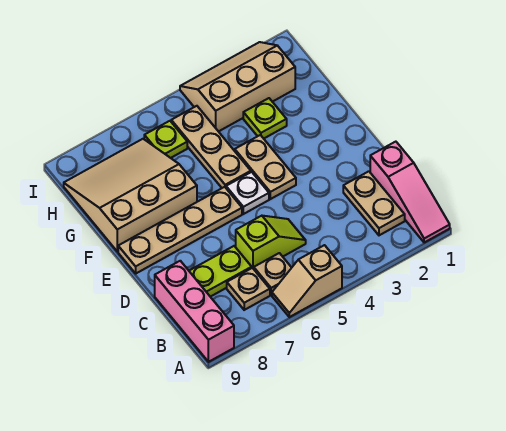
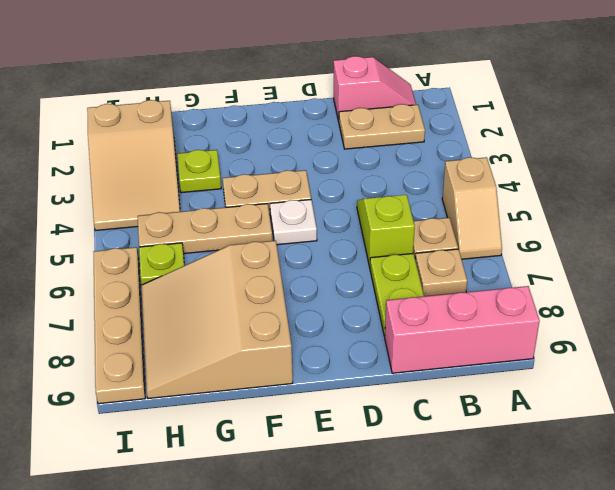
pink slope A1:C1 level 1 top C -> pink slope B1:C1 level 1 top C
tan plate E6:E9 level 1 -> tan plate I6:I9 level 1
tan slope H2:I4 level 1 top H -> tan slope H2:I4 level 1 top 2

